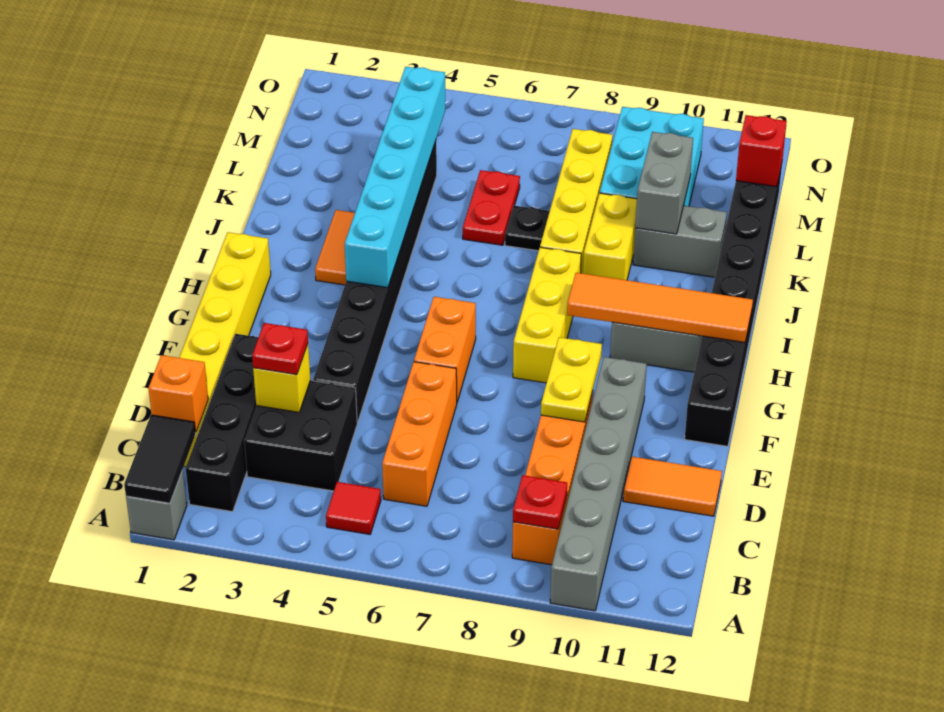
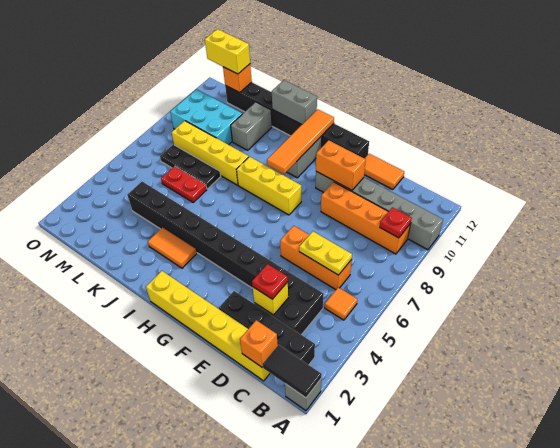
red tile B5 level 1 -> orange tile B5 level 1
orange tile D11:D12 level 1 -> orange tile D12:E12 level 1
yellow plate E9:F9 level 2 -> yellow plate C6:D6 level 2
orange brick F6:G6 level 1 -> orange brick E10:F10 level 2
cyan brick H4:M4 level 2 -> none
yellow brick J9:K9 level 1 -> yellow brick M12:N12 level 3
black plate K7 level 1 -> black plate K7:M7 level 1
grey brick K10:L10 level 2 -> grey brick I12:J12 level 2
red brick M12 level 2 -> orange brick M12 level 2

